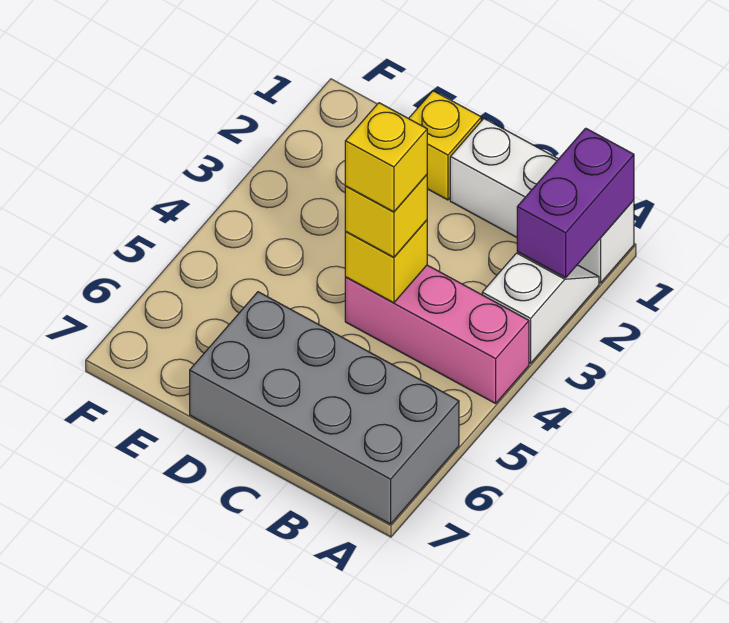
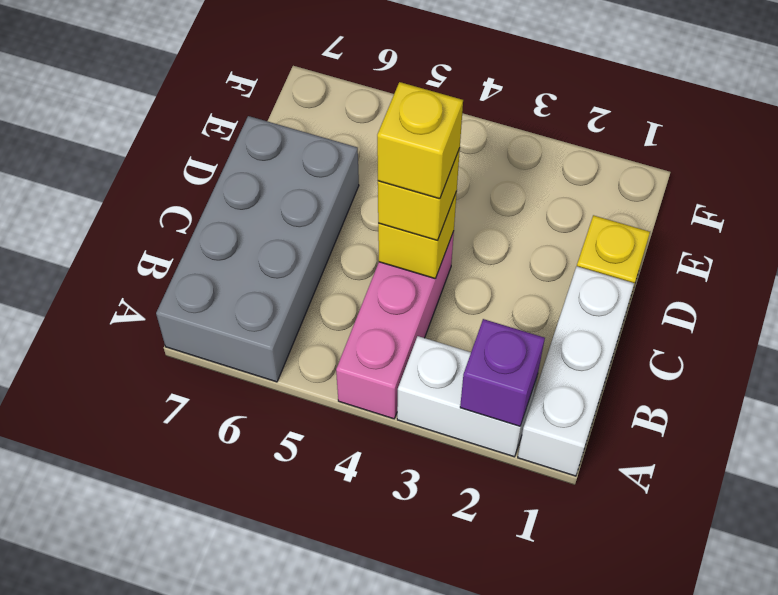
purple brick A1:A2 level 2 -> purple brick A2 level 2
white slope A2:A3 level 1 top 3 -> white brick A2:A3 level 1

